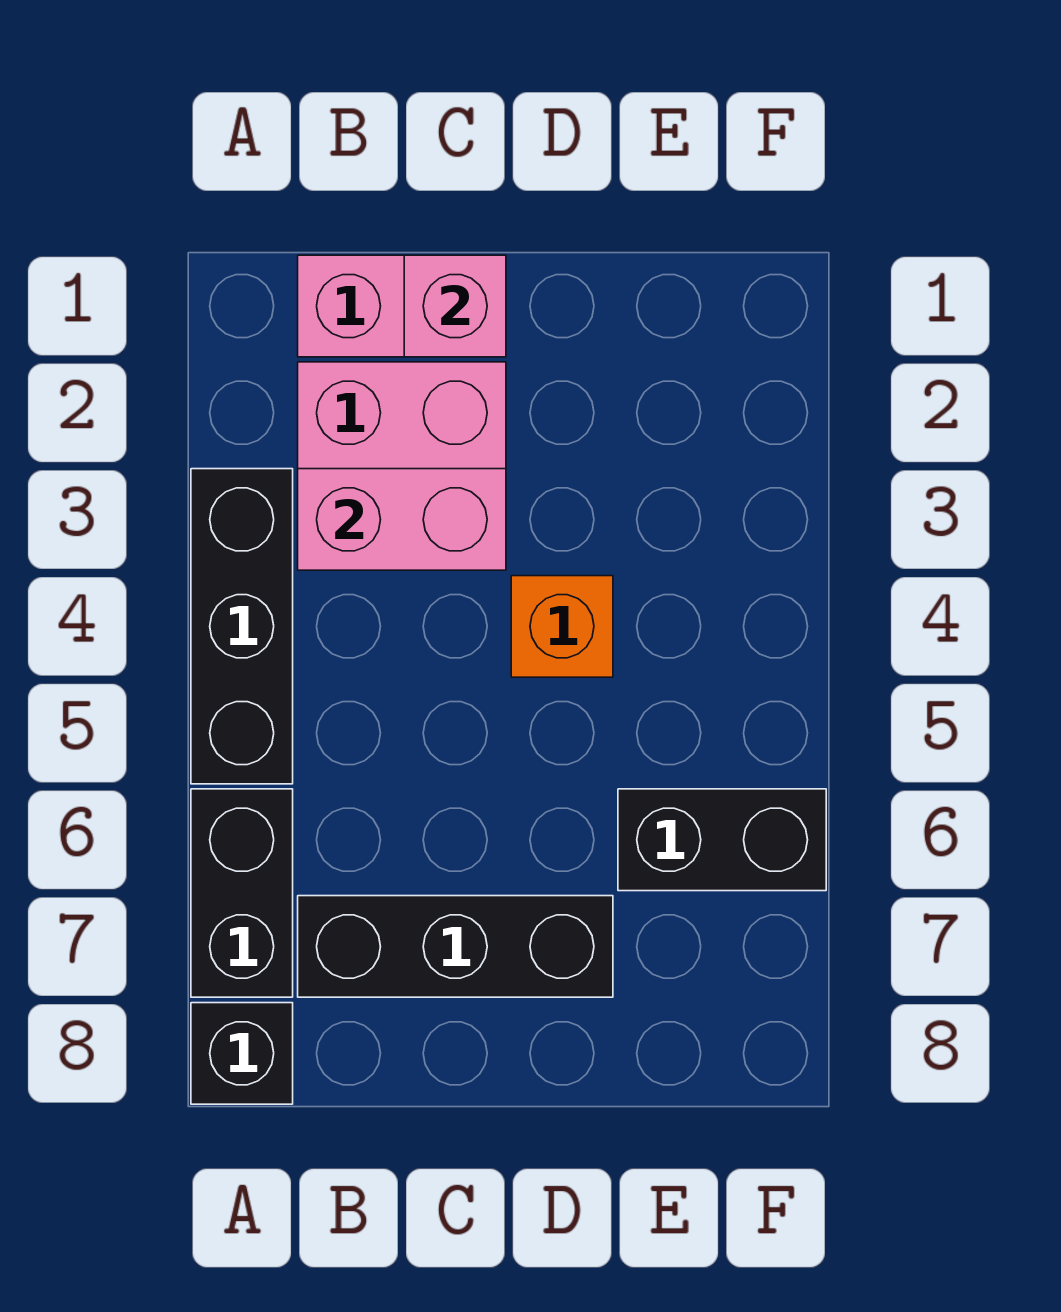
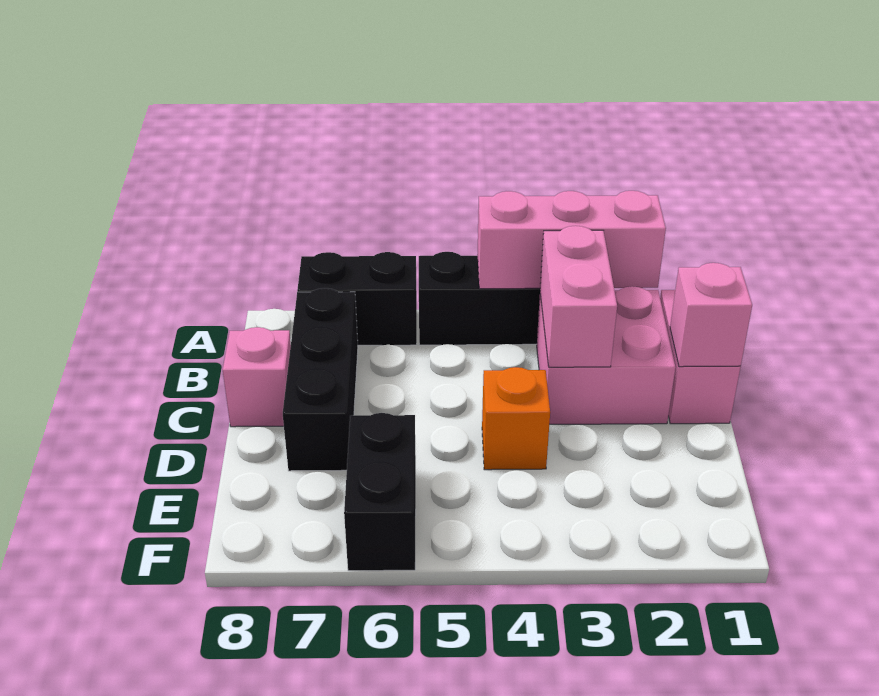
none -> pink brick A2:A4 level 2
black brick A8 level 1 -> none
none -> pink brick C8 level 1

